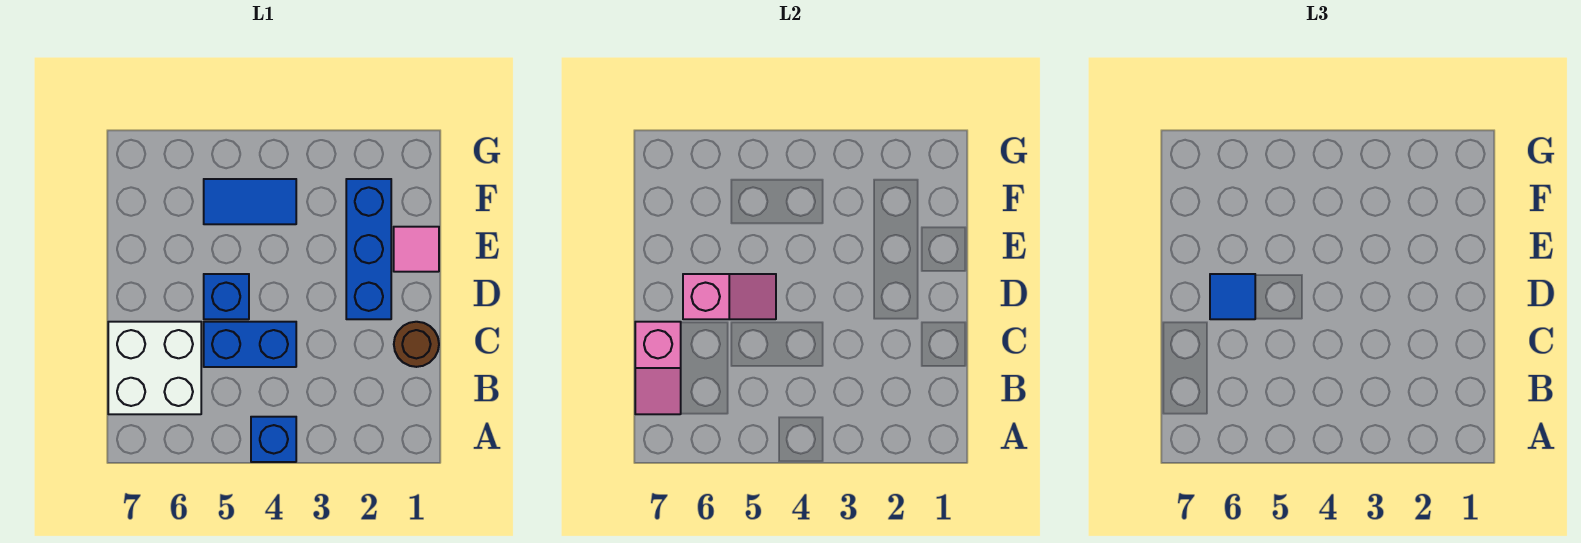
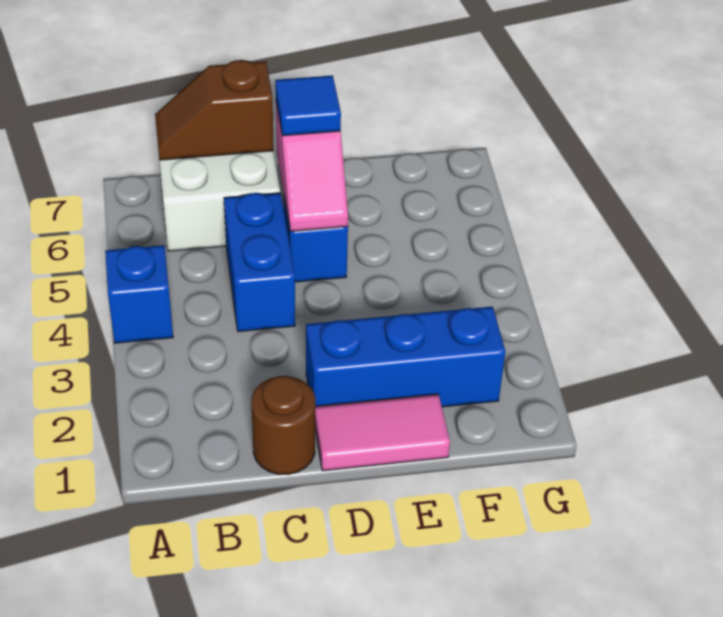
pink slope B7:C7 level 2 top C -> brown slope B7:C7 level 2 top C
pink tile E1 level 1 -> pink tile D1:E1 level 1
blue tile F4:F5 level 1 -> none

